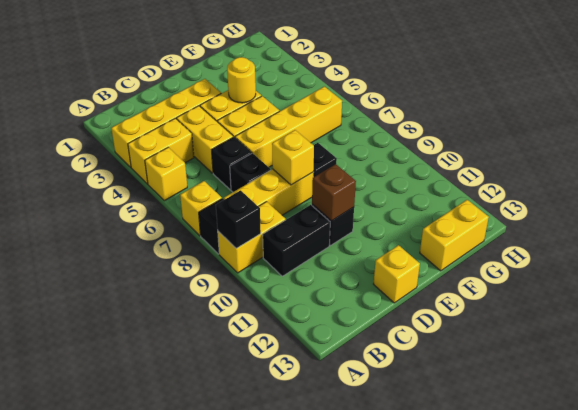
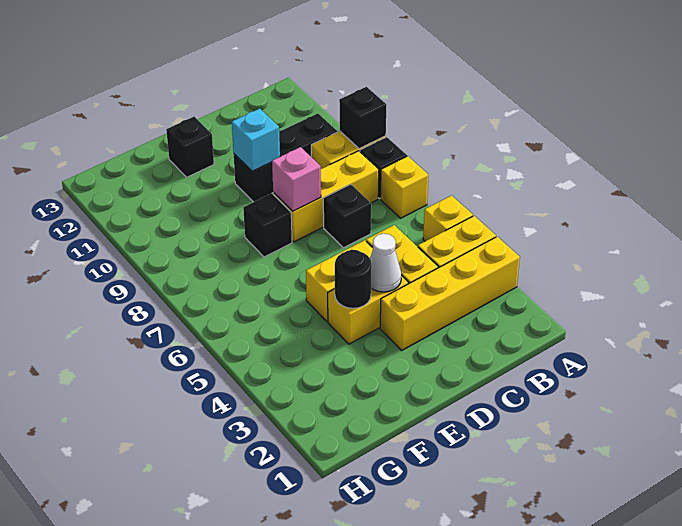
black brick C6 level 1 -> black brick E12 level 1
none -> white cone D4 level 2
yellow brick D6:G6 level 1 -> none
yellow brick D8 level 2 -> pink brick D8 level 2
brown brick D10 level 2 -> cyan brick D10 level 2
yellow brick D13 level 1 -> none
yellow round brick E4 level 2 -> black round brick E4 level 2
yellow brick F13:G13 level 1 -> none

